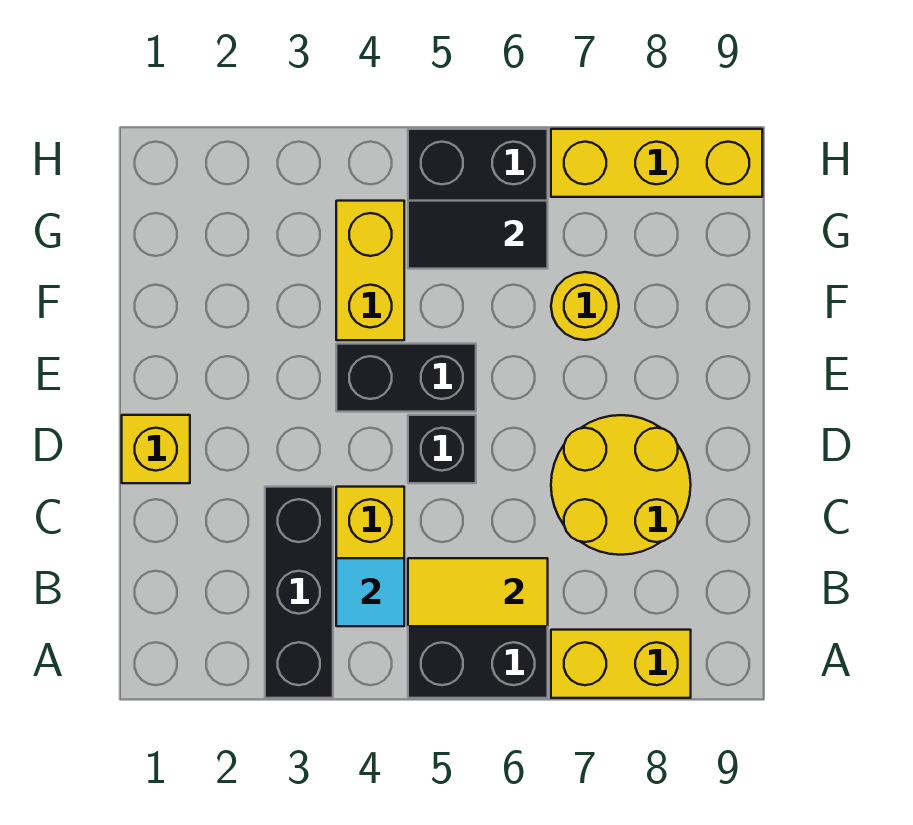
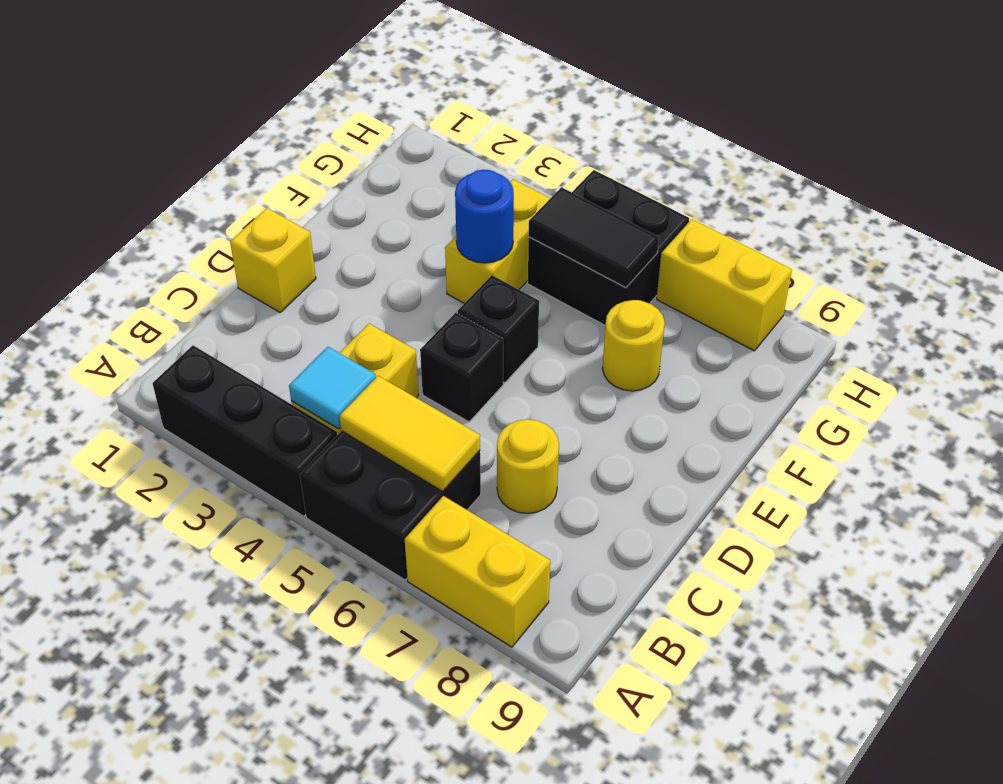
black brick A3:C3 level 1 -> black brick A2:A4 level 1
yellow round brick C7:D8 level 1 -> yellow round brick C7 level 1
black brick E4:E5 level 1 -> black brick E5 level 1
none -> blue round brick F4 level 2
yellow brick H7:H9 level 1 -> yellow brick H7:H8 level 1

